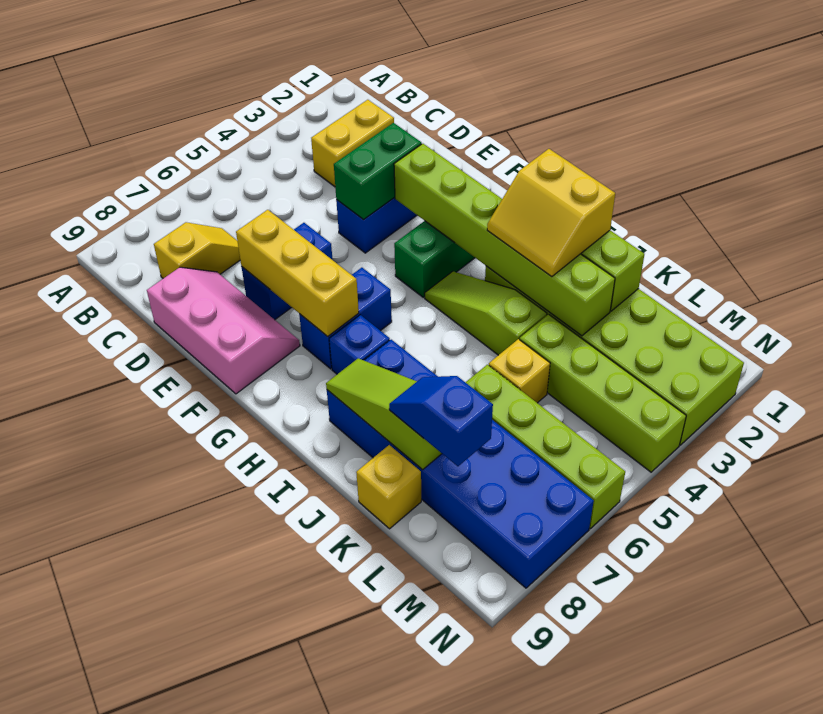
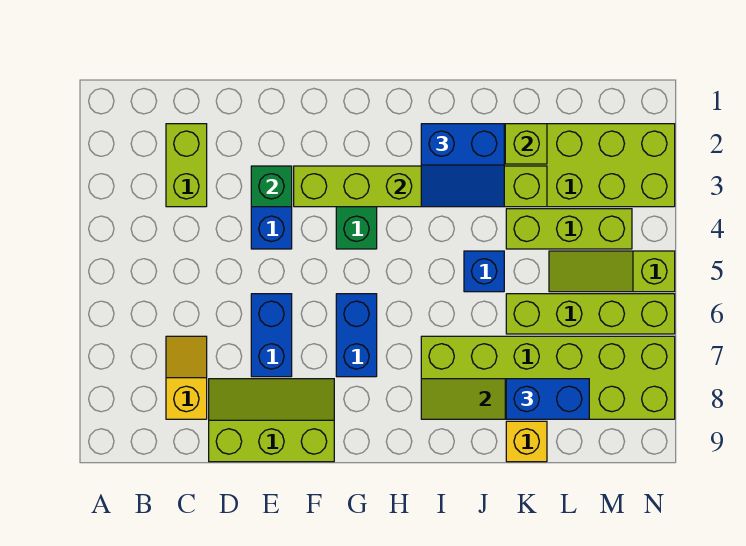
yellow brick C2:C3 level 1 -> lime brick C2:C3 level 1
pink slope D8:F9 level 1 top 9 -> lime slope D8:F9 level 1 top 9
green brick E3:E4 level 2 -> green brick E3 level 2
yellow brick E7:G7 level 2 -> none
lime slope H4:J4 level 1 top J -> lime slope L5:N5 level 1 top N
blue brick H7 level 1 -> blue brick J5 level 1
yellow slope I2:J3 level 3 top 2 -> blue slope I2:J3 level 3 top 2
blue brick I7:N8 level 1 -> lime brick I7:N8 level 1
lime brick K4:N4 level 1 -> lime brick K4:M4 level 1
yellow brick K5 level 1 -> none
blue slope K8:L8 level 3 top L -> blue brick K8:L8 level 3

